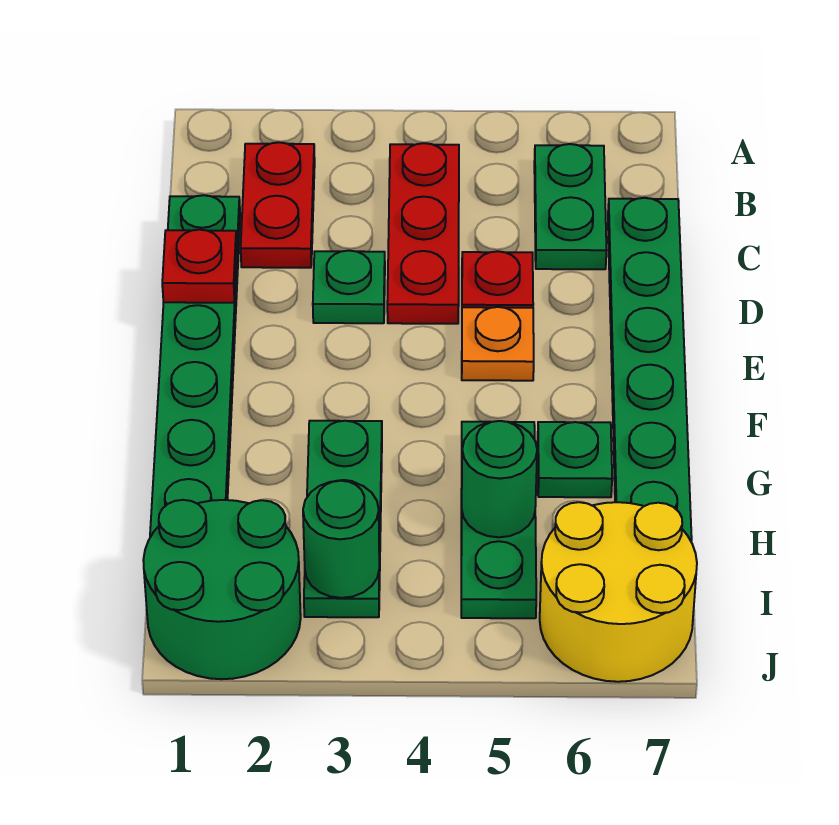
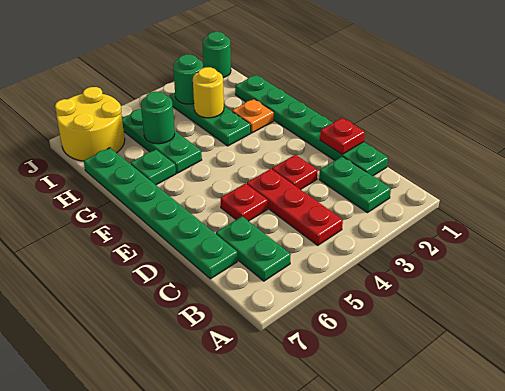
red plate B2:C2 level 1 -> green plate B2:C2 level 1
green plate D3 level 1 -> red plate D3 level 1
orange plate E5 level 1 -> orange plate G2 level 1
none -> yellow round brick H3 level 2
green round brick I1:J2 level 1 -> green round brick J1 level 1

